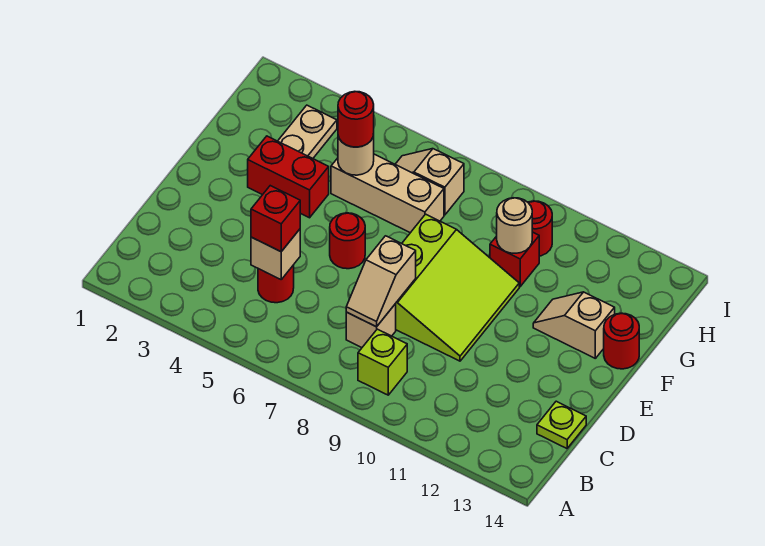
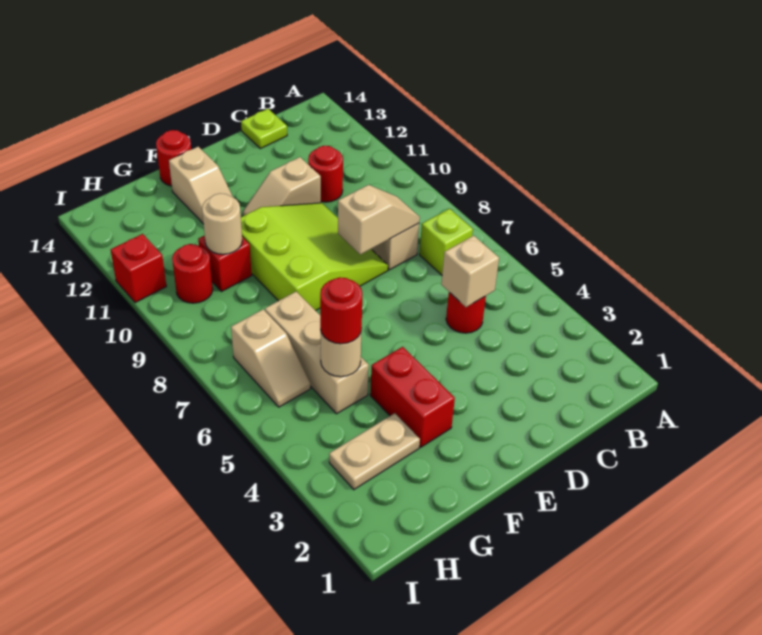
lime brick B9 level 1 -> lime brick B7 level 1
red brick C5 level 3 -> red brick I11 level 1
lime slope D8:F10 level 1 top 8 -> lime slope D8:F10 level 1 top F
none -> tan slope D11:E11 level 1 top D
red round brick E6 level 1 -> red round brick C11 level 1

